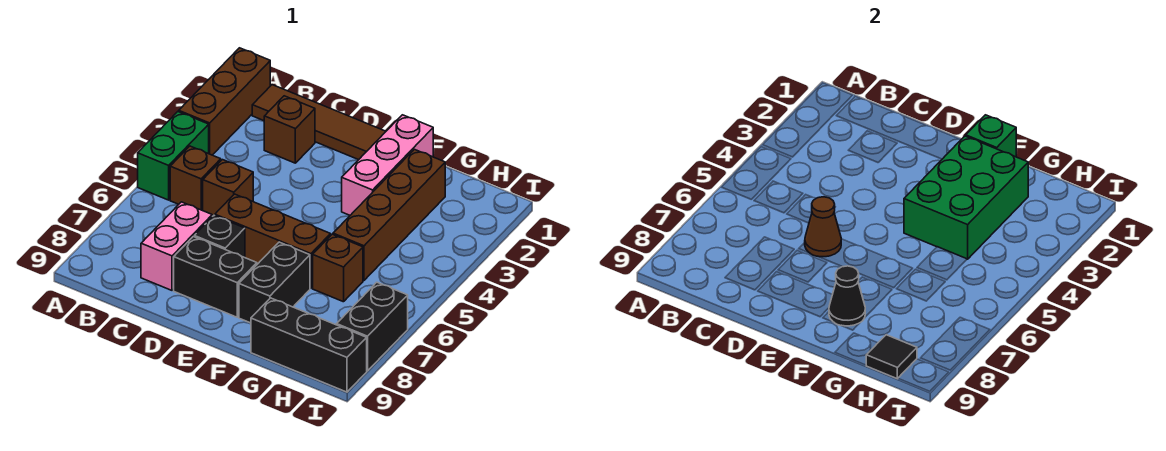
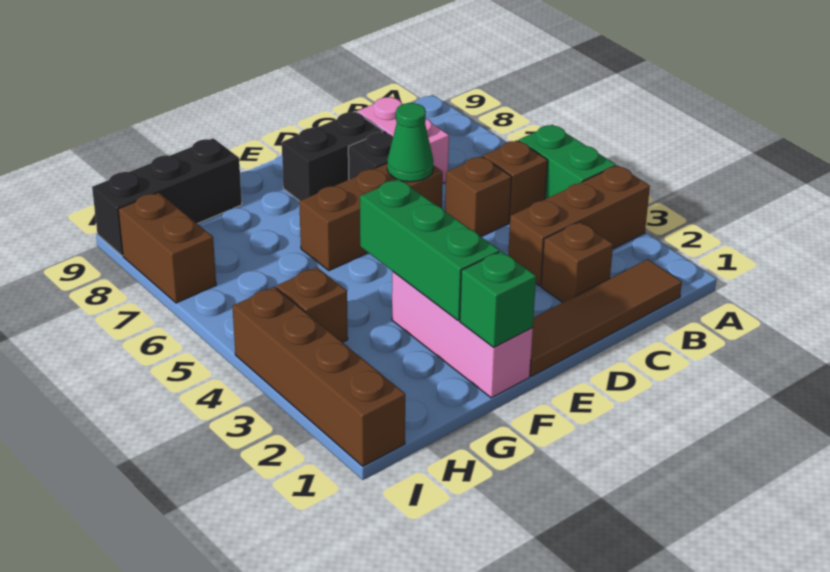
brown brick A1:A3 level 1 -> brown brick A3:C3 level 1
brown cone D6 level 2 -> green cone D6 level 2
green brick F2:G4 level 2 -> green brick F2:F4 level 2
black brick F7:F8 level 1 -> none
black cone F8 level 2 -> none
brown brick G2:G5 level 1 -> brown brick I1:I4 level 1
brown brick G6 level 1 -> brown brick H4 level 1
black tile H9 level 2 -> none
black brick I7:I8 level 1 -> brown brick I7:I8 level 1

